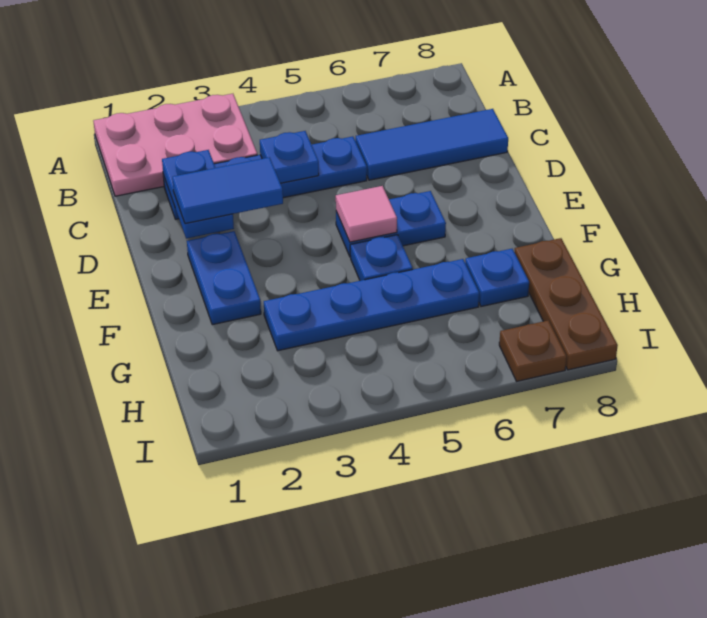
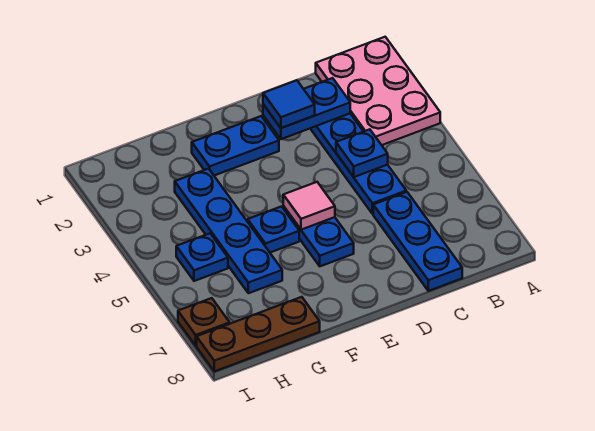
blue tile C6:C8 level 1 -> blue plate C6:C8 level 1
blue tile D2:D3 level 3 -> blue tile D2 level 3
blue plate G7 level 1 -> blue plate H5 level 1

